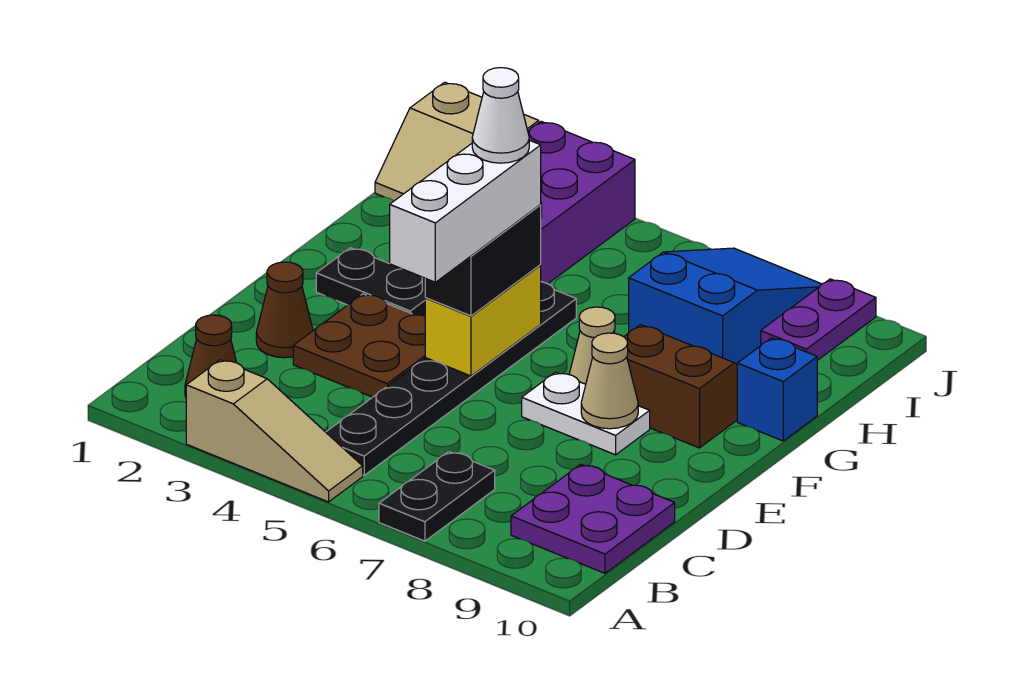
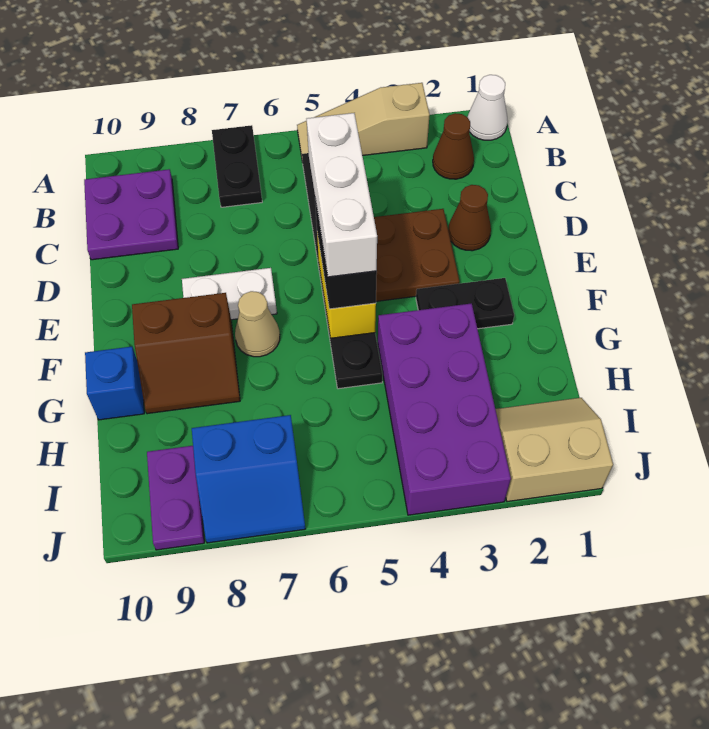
tan cone E8 level 2 -> none
white cone F5 level 5 -> white cone A1 level 1
blue slope H7:J8 level 1 top H -> blue slope I7:J8 level 1 top I

